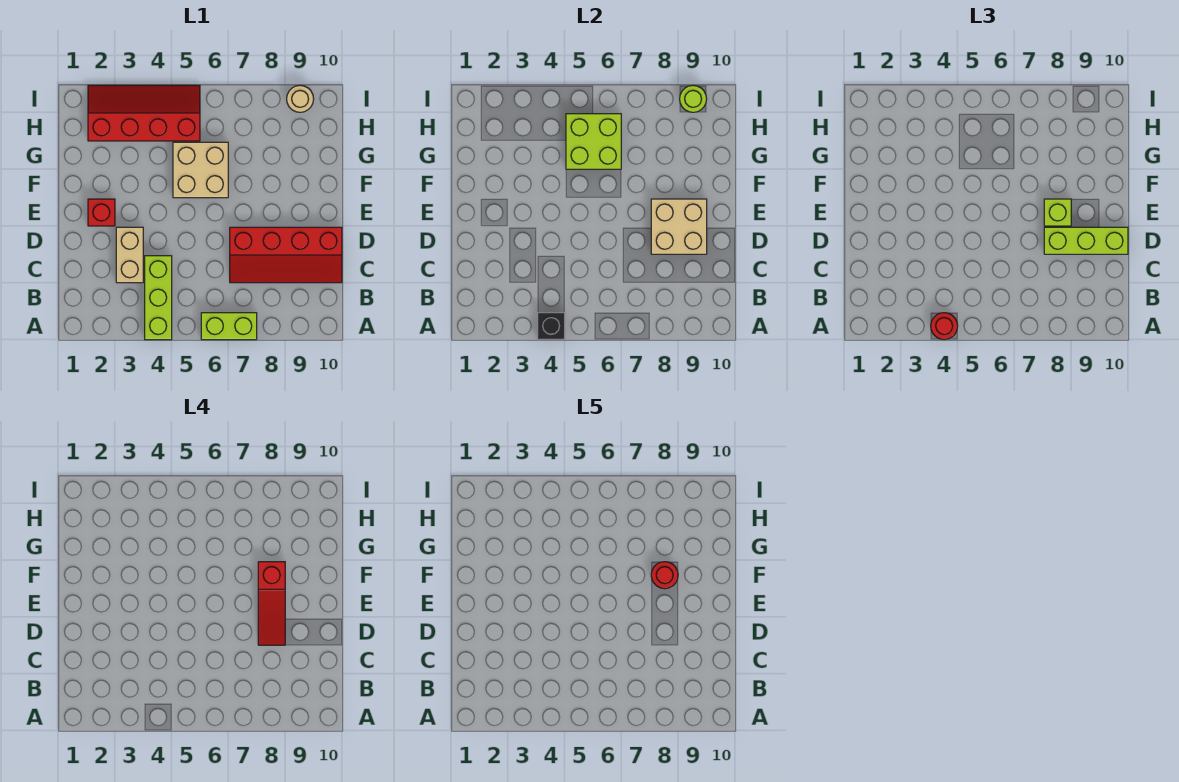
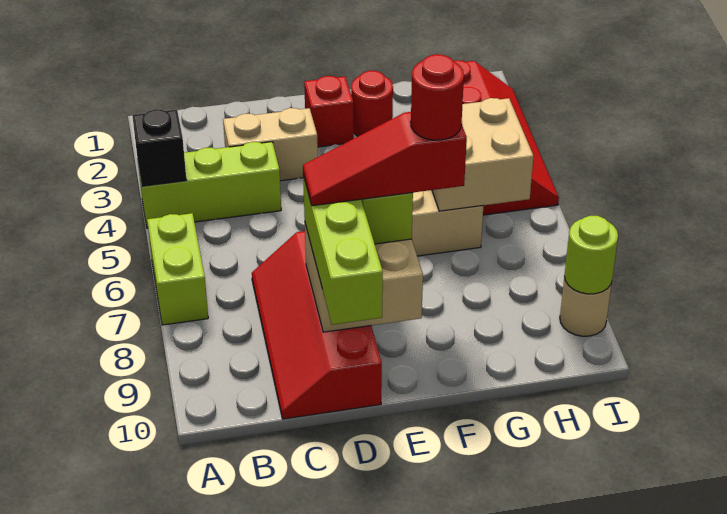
red round brick A4 level 3 -> red round brick F2 level 1
lime brick G5:H6 level 2 -> tan brick G5:H6 level 2

